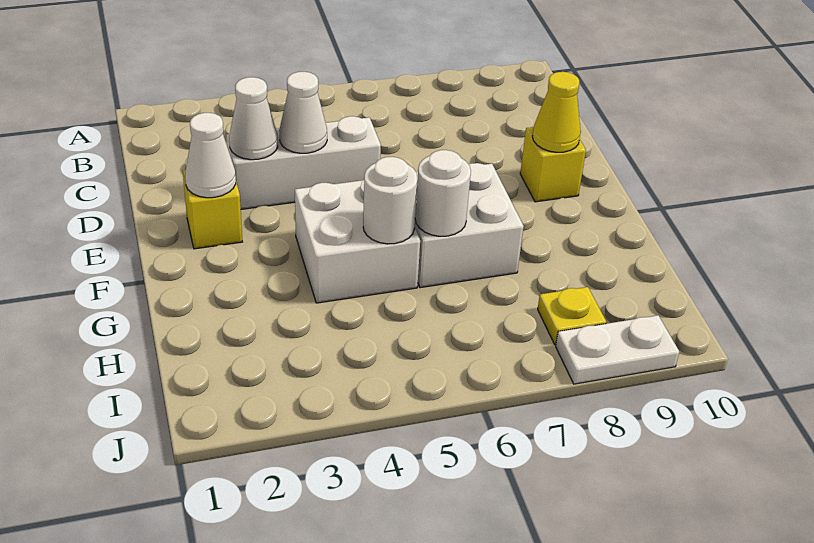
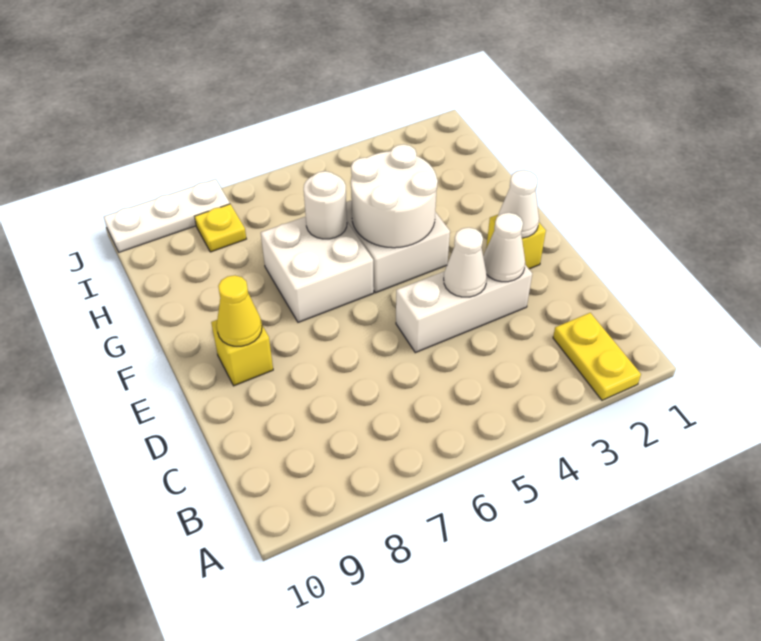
none -> yellow plate A2:B2 level 1
white round brick G5 level 2 -> white round brick F4:G5 level 2
white plate J8:J9 level 1 -> white plate J8:J10 level 1

